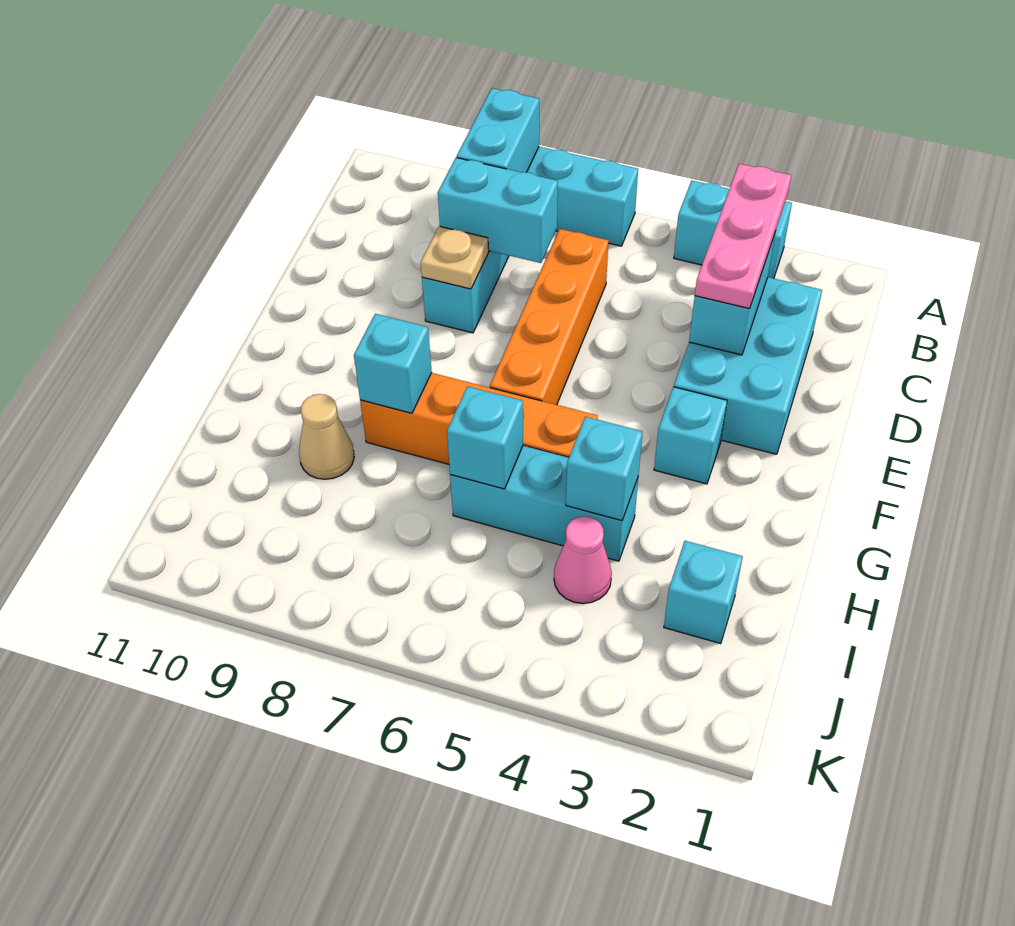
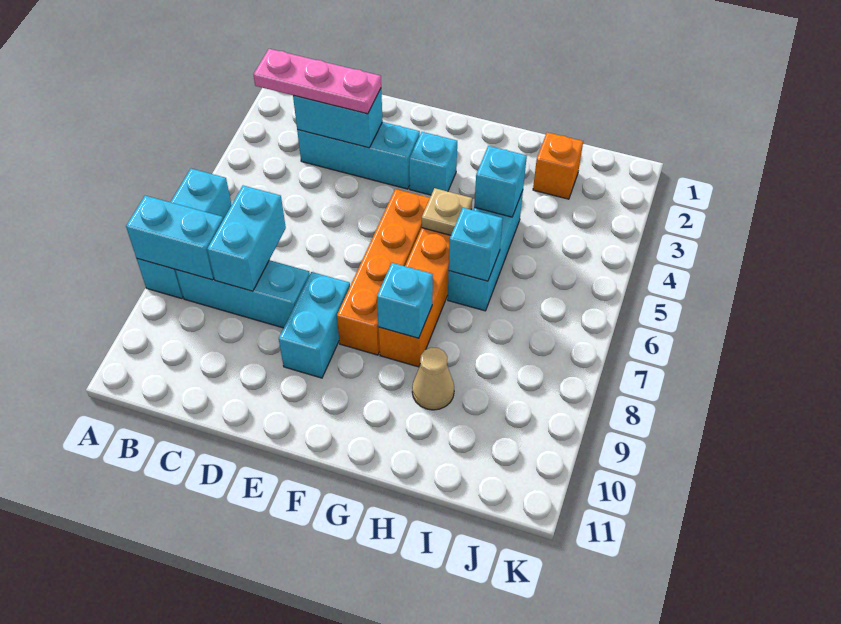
cyan brick A3:A4 level 1 -> cyan brick E8:E9 level 1
cyan brick C2:E3 level 1 -> cyan brick C3:E3 level 1
orange brick C6:F6 level 1 -> orange brick F5:F8 level 1
tan plate D8 level 2 -> tan plate G5 level 2
cyan brick I2 level 1 -> orange brick I2 level 1
pink cone I4 level 1 -> none

